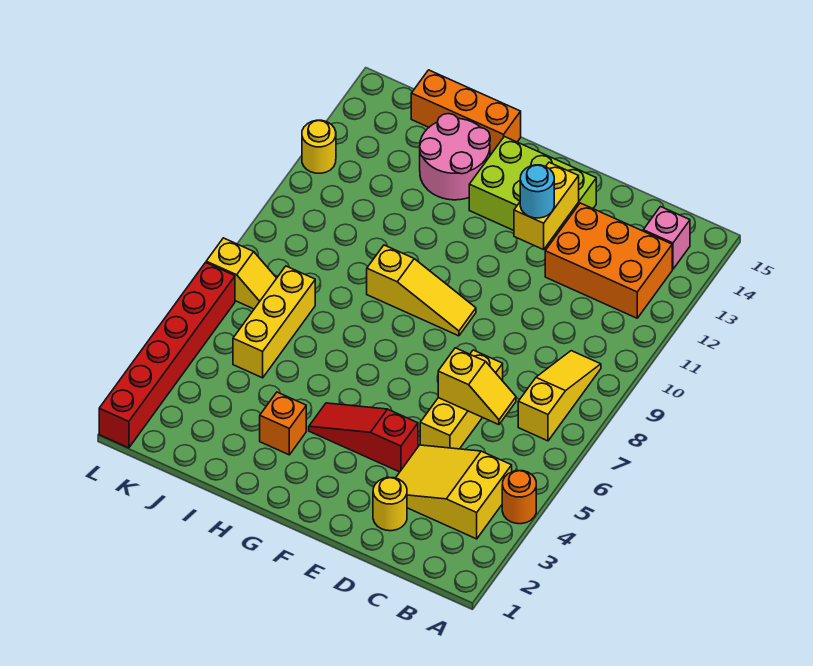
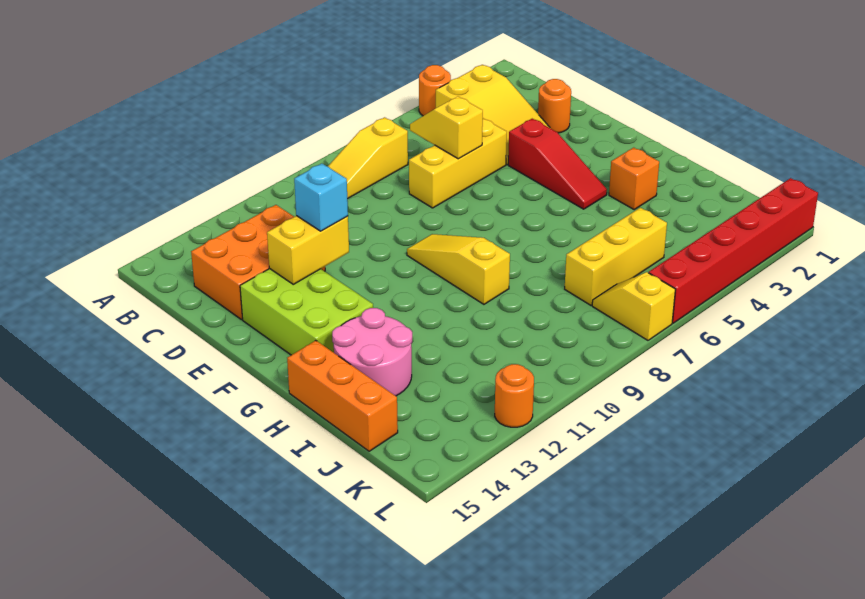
orange brick B12:D13 level 1 -> orange brick C12:D14 level 1
pink brick B14 level 1 -> none
yellow round brick D2 level 1 -> orange round brick D2 level 1
cyan round brick E12 level 3 -> cyan brick E12 level 3
yellow round brick L12 level 1 -> orange round brick L12 level 1

